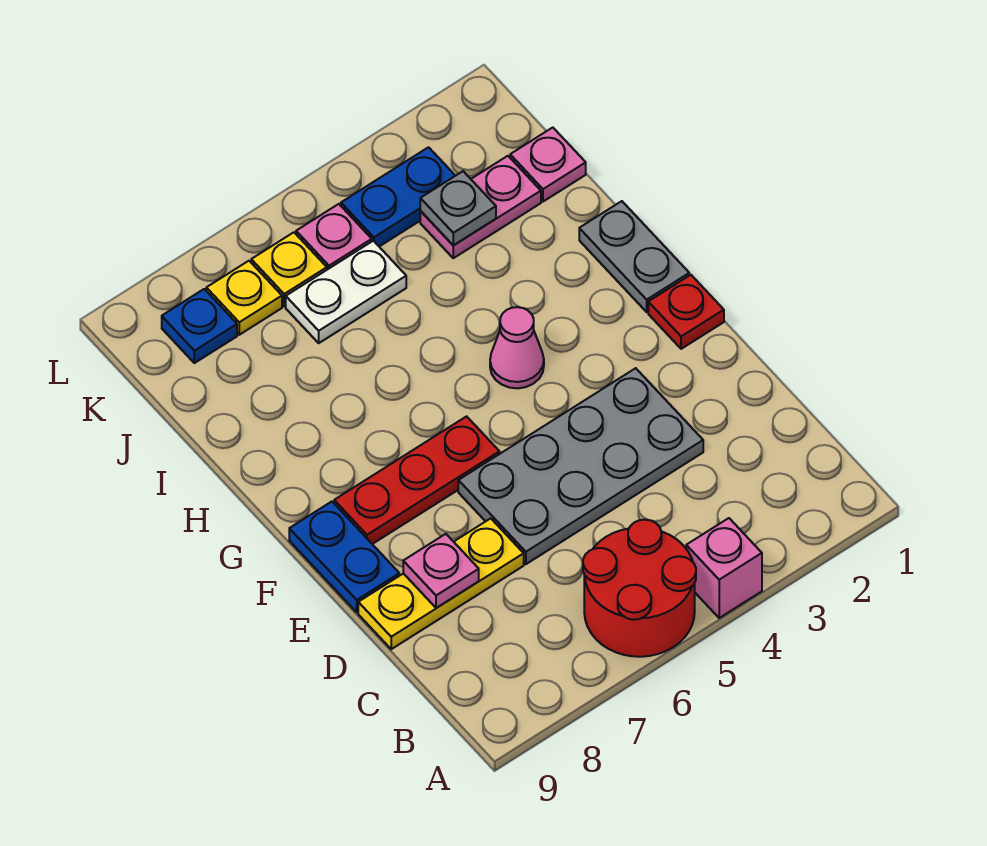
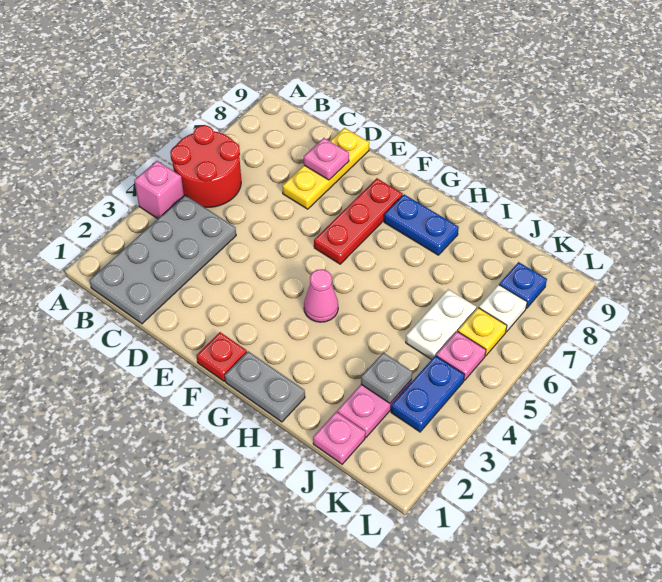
grey plate D3:E6 level 1 -> grey plate B1:C4 level 1
blue plate E9:F9 level 1 -> blue plate G8:H8 level 1
yellow plate K7 level 1 -> white plate K7 level 1

